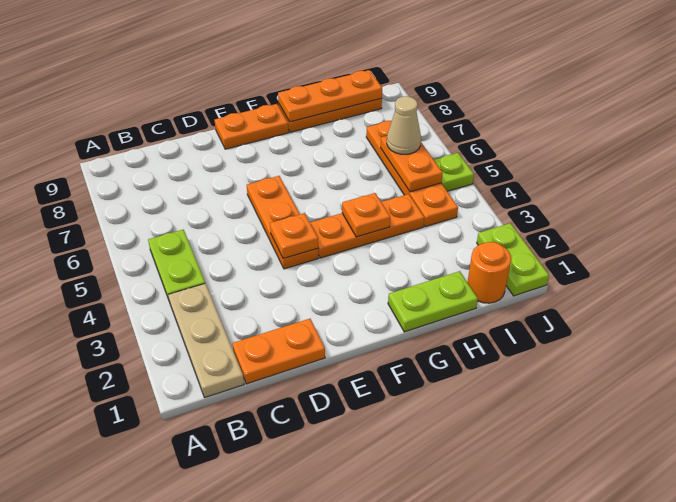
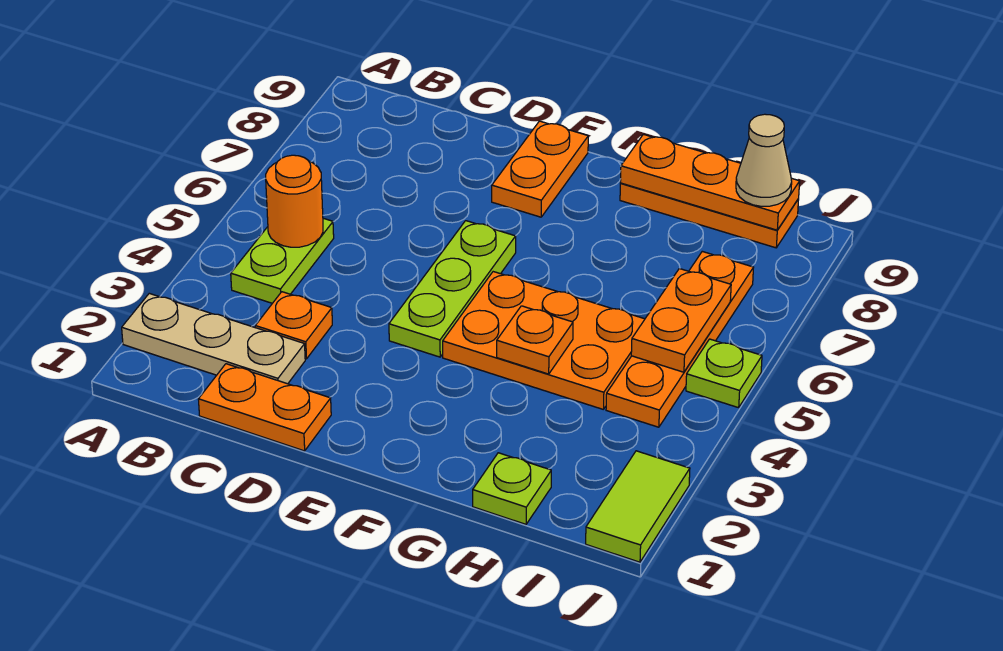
tan plate B1:B3 level 1 -> tan plate A2:C2 level 1
orange plate E4:E6 level 1 -> lime plate E4:E6 level 1
orange plate E4 level 2 -> orange plate C3 level 1
orange plate E9:F9 level 1 -> orange plate E8:E9 level 1
orange plate F4:H4 level 1 -> orange plate F4:H5 level 1
lime plate G1:H1 level 1 -> lime plate H1 level 1
orange round brick I1 level 1 -> orange round brick B5 level 2
tan cone I6 level 3 -> tan cone I9 level 3
lime plate J1:J2 level 1 -> lime tile J1:J2 level 1

